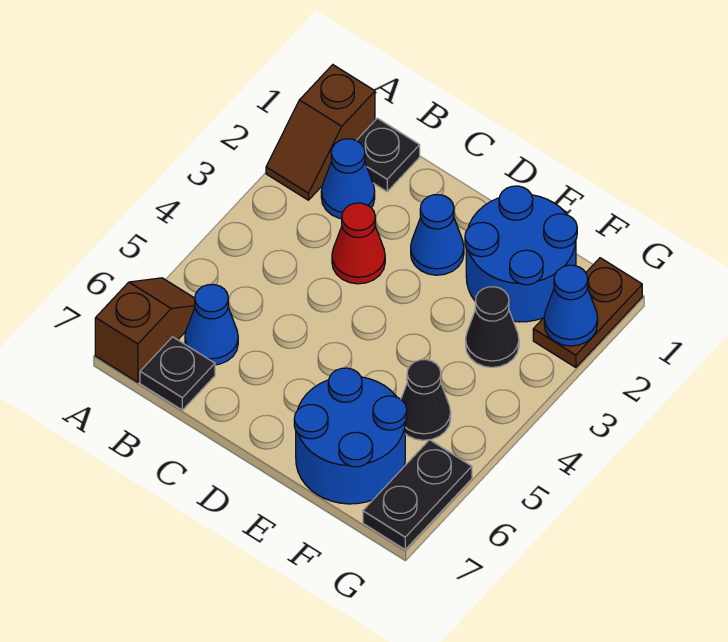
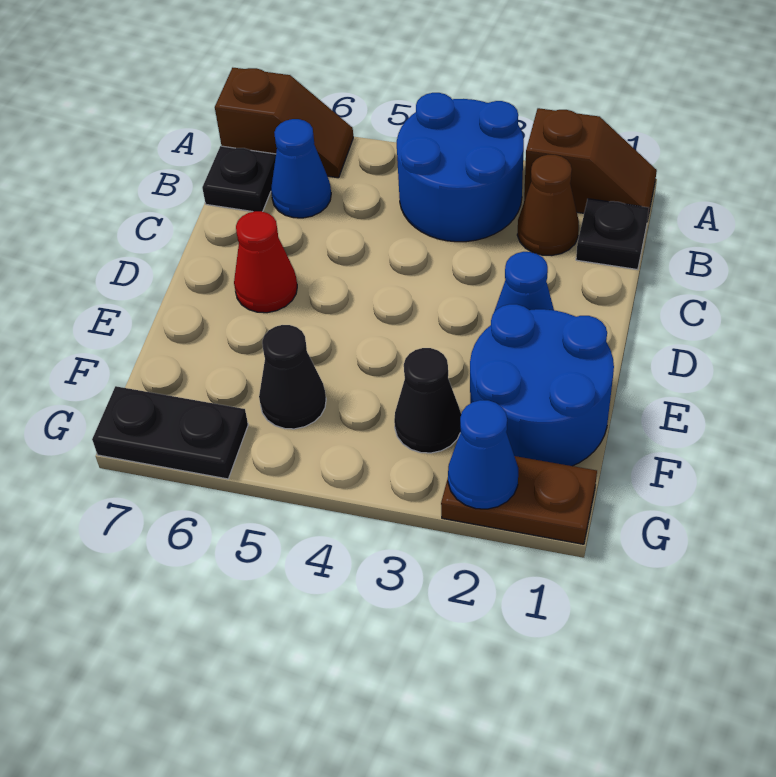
brown slope A1:A2 level 1 top 1 -> brown slope A1:A2 level 1 top 2
blue cone B2 level 1 -> brown cone B2 level 1
red cone C3 level 1 -> red cone D6 level 1
blue round brick E6:F7 level 1 -> blue round brick A3:B4 level 1

